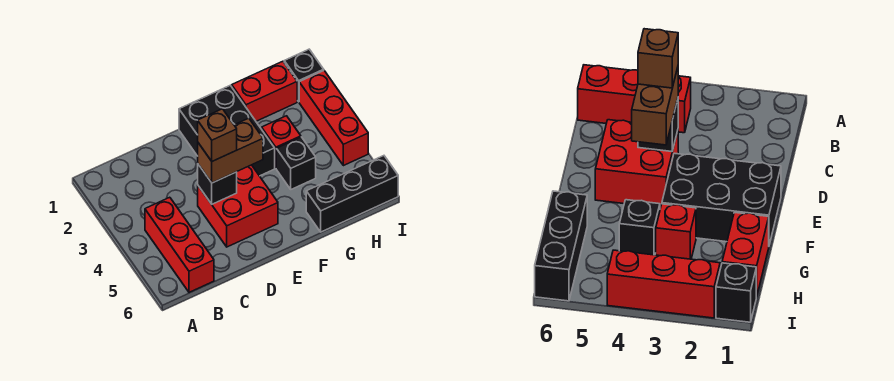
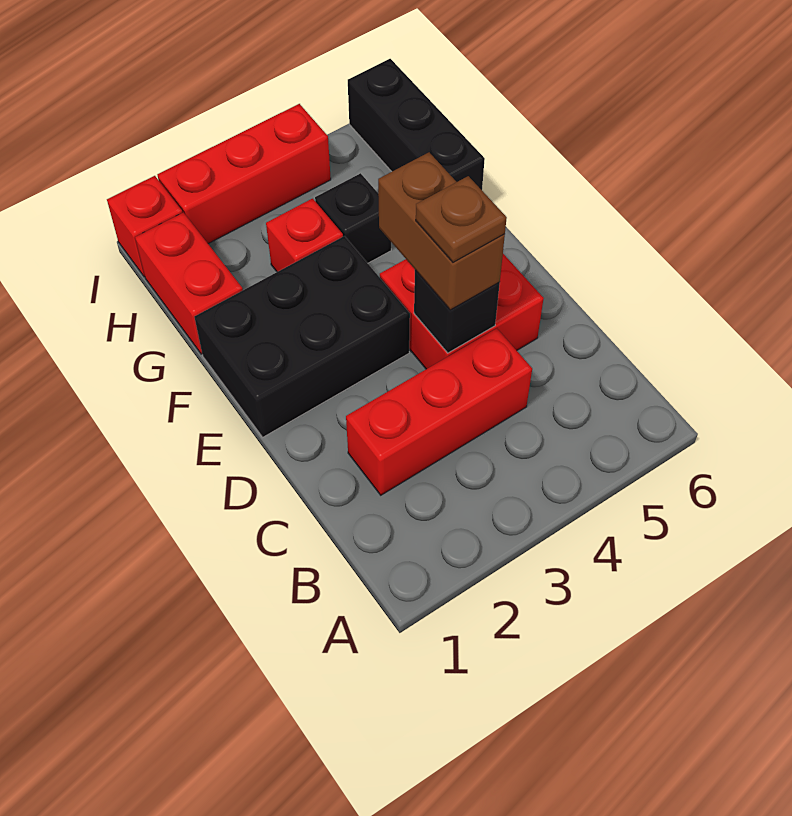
red brick B4:B6 level 1 -> red brick C2:C4 level 1
brown brick D4 level 4 -> brown plate D4 level 4
black brick I1 level 1 -> red brick I1 level 1

